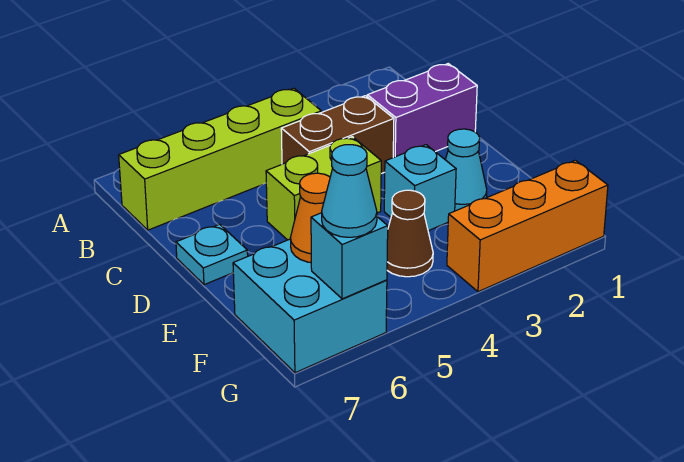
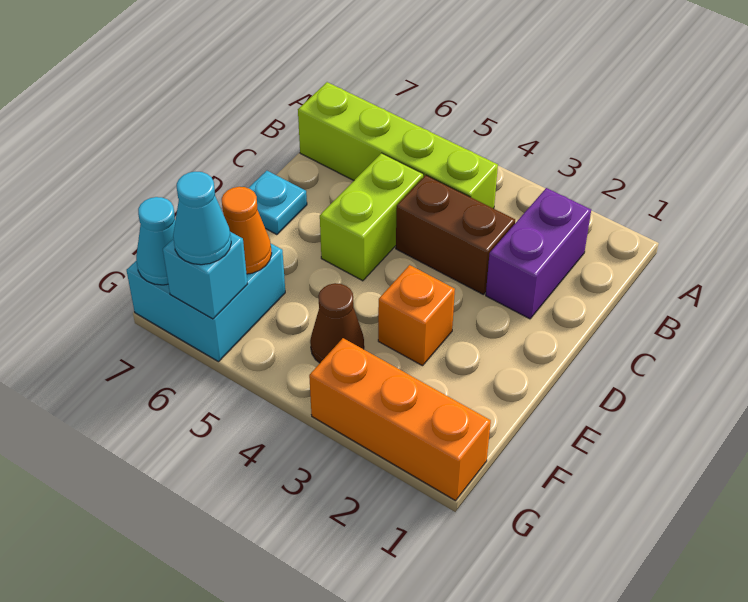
purple brick C1:C2 level 1 -> purple brick B2:C2 level 1
lime brick D4:D5 level 1 -> lime brick C5:D5 level 1
cyan cone E2 level 1 -> cyan cone G7 level 2
cyan brick E3 level 1 -> orange brick E3 level 1

